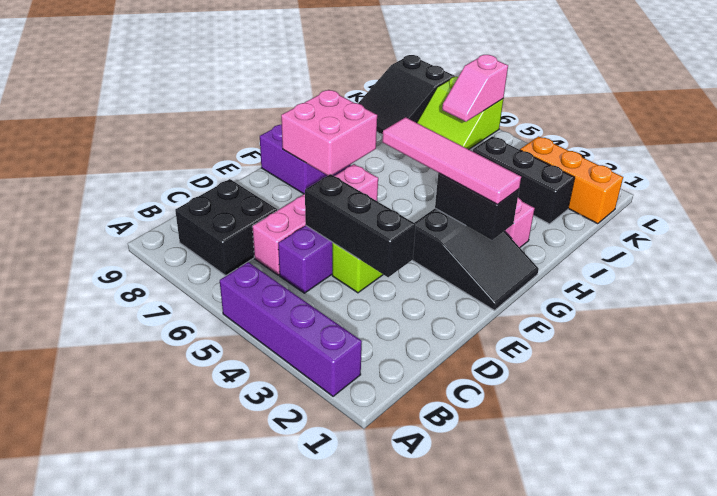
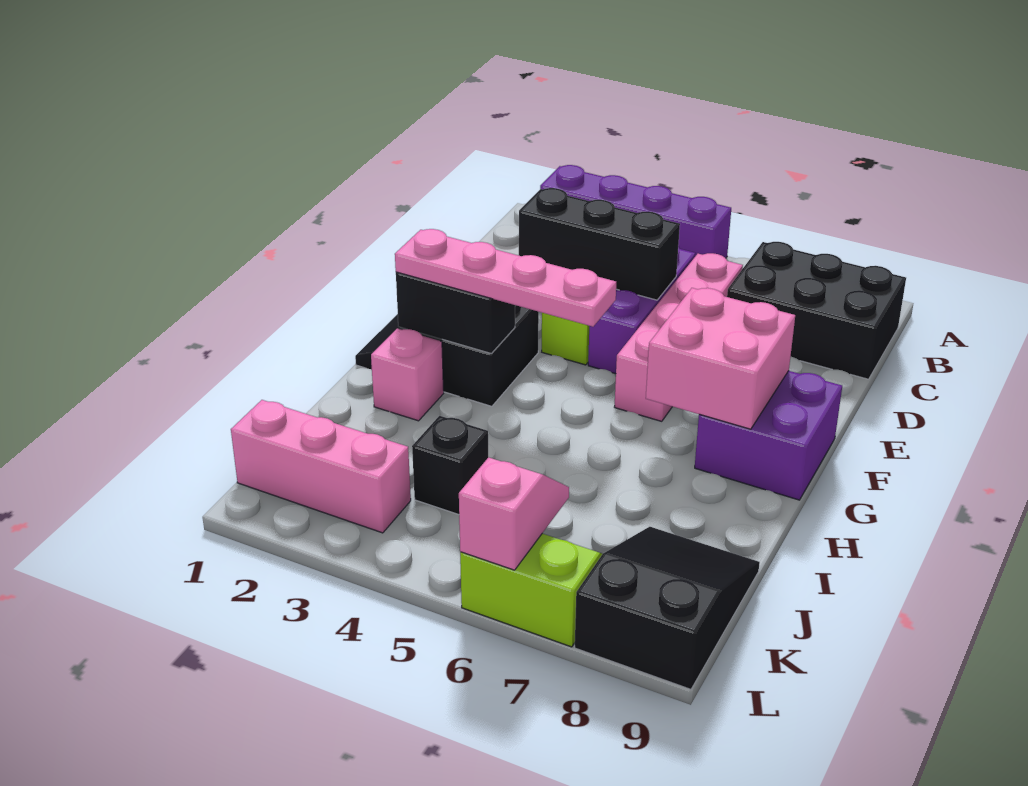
black brick B7:C8 level 1 -> black brick B7:C9 level 1
pink tile G2:G5 level 3 -> pink plate G2:G5 level 3
black brick J2:J4 level 1 -> black brick J4 level 1
orange brick K1:K3 level 1 -> pink brick K1:K3 level 1

